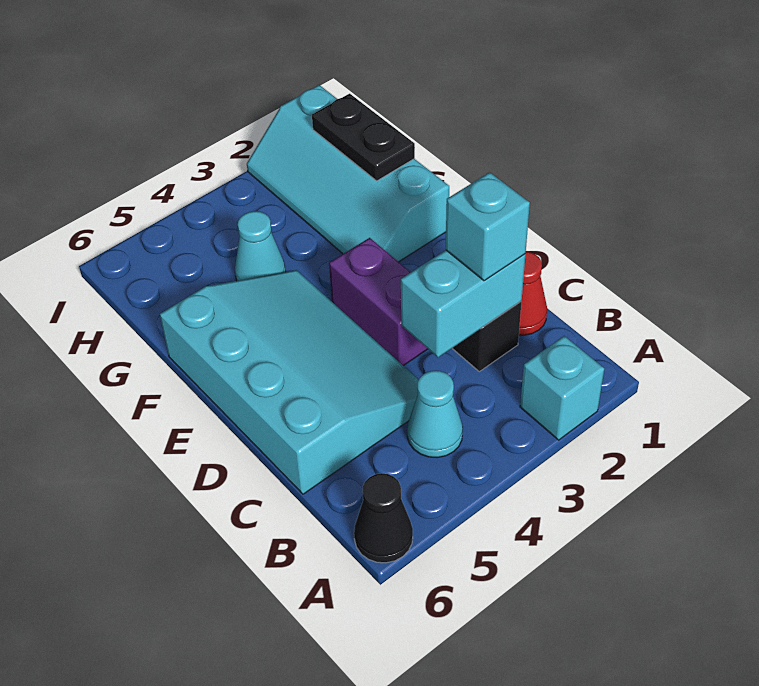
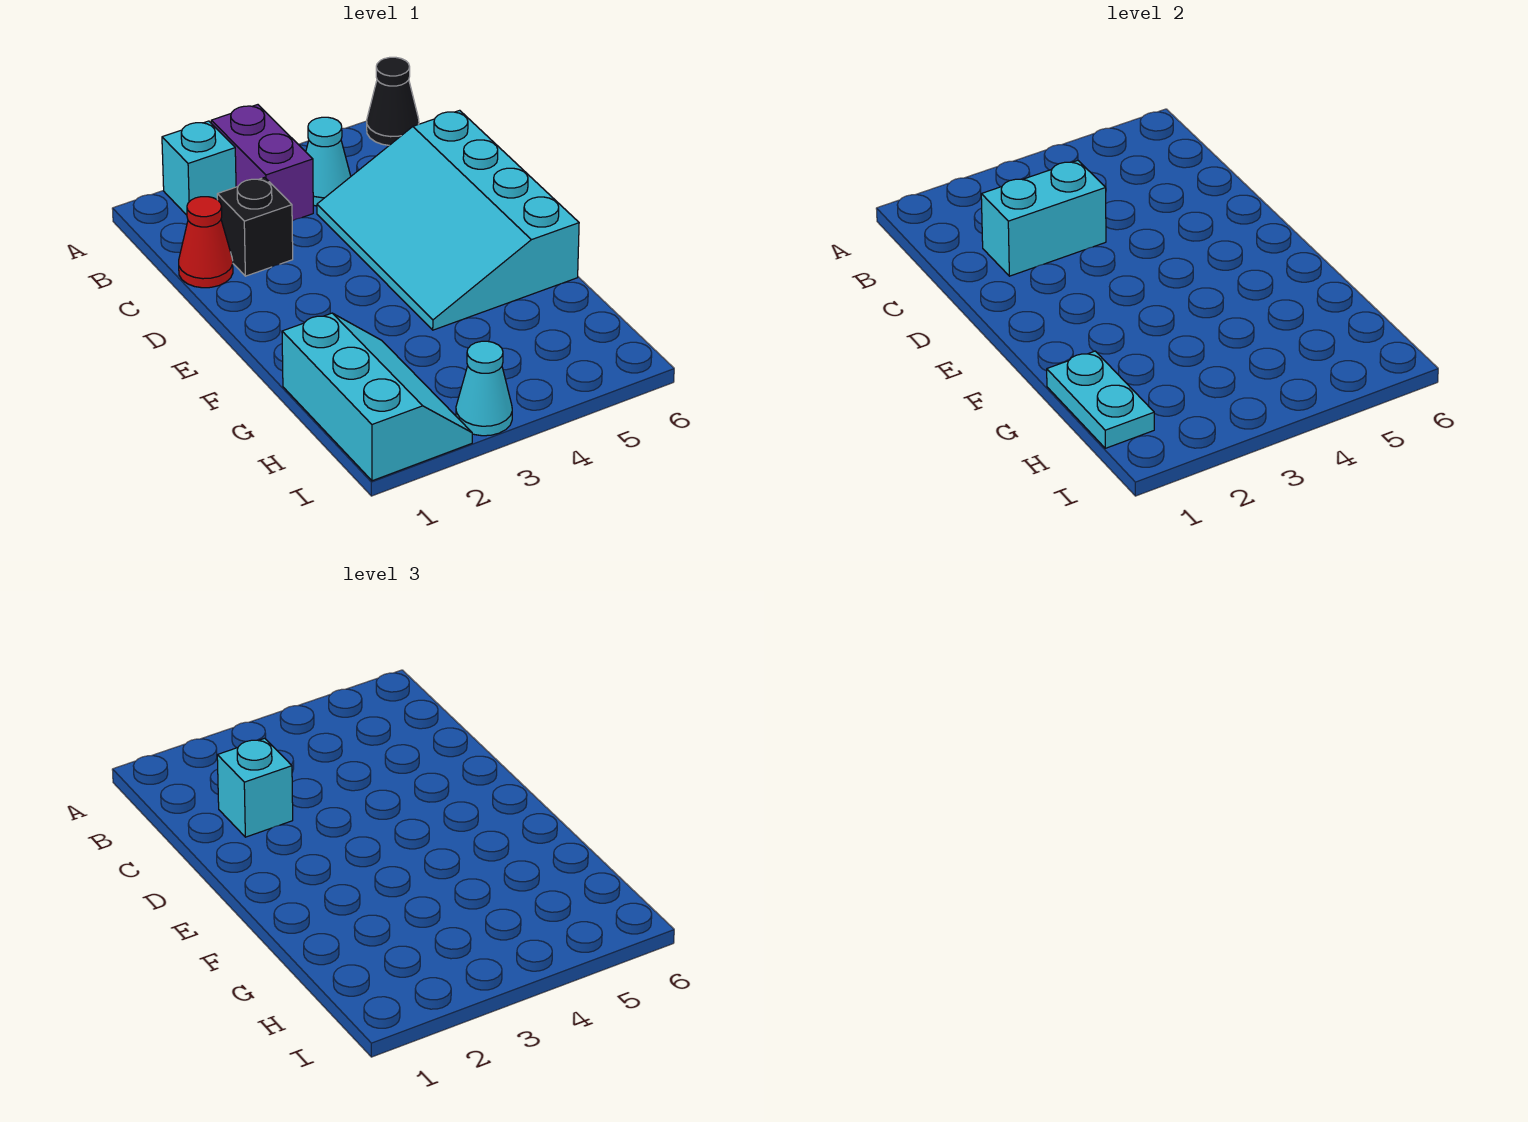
purple brick D3:E3 level 1 -> purple brick A3:B3 level 1
cyan slope F1:I2 level 1 top 1 -> cyan slope G1:I2 level 1 top 1
black plate G1:H1 level 2 -> cyan plate G1:H1 level 2
cyan cone G4 level 1 -> cyan cone I3 level 1

